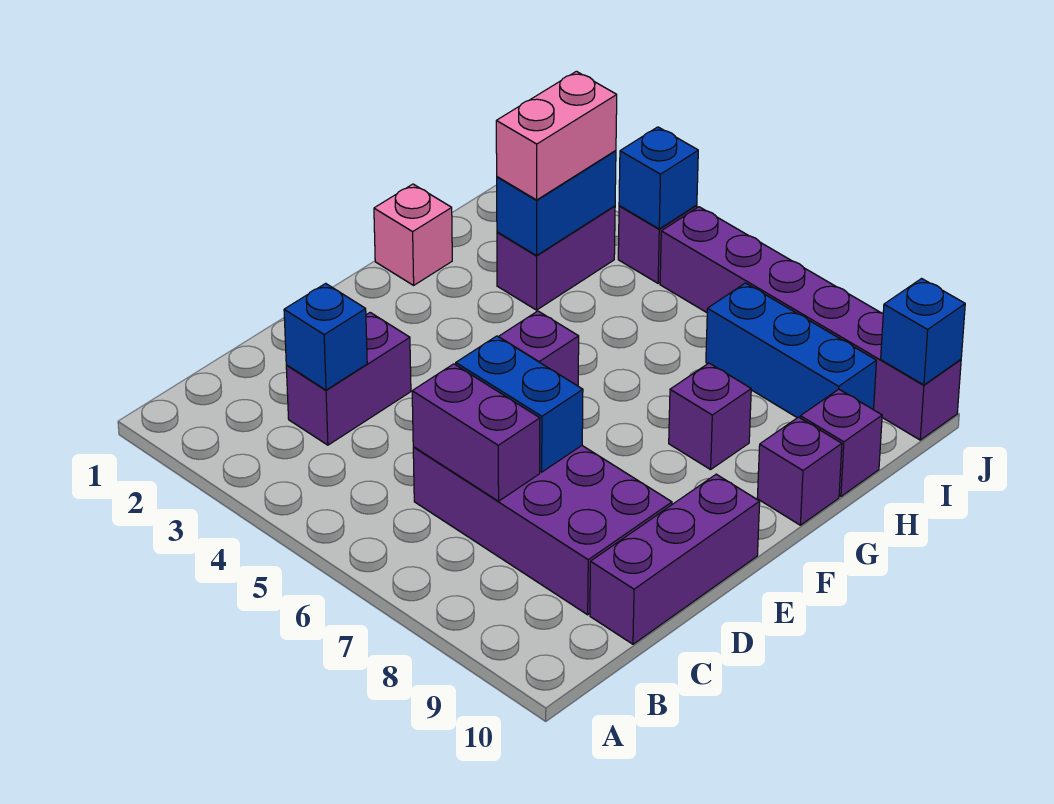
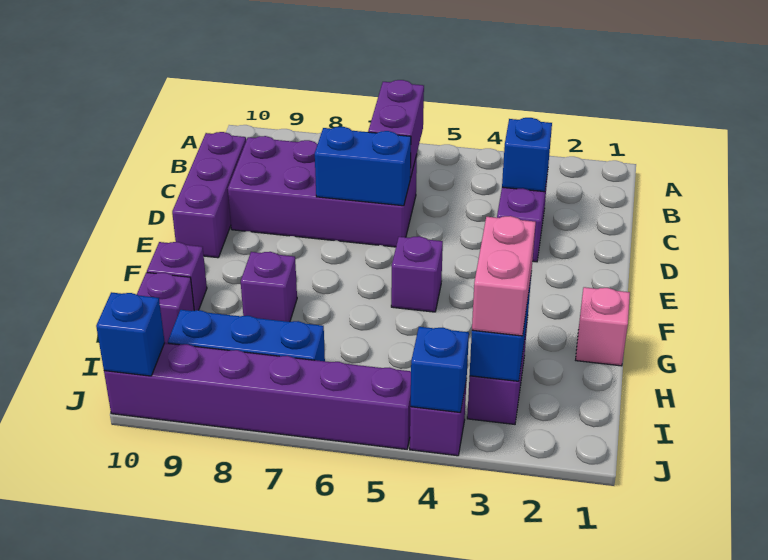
purple brick C6:C7 level 2 -> purple brick B6:C6 level 2

